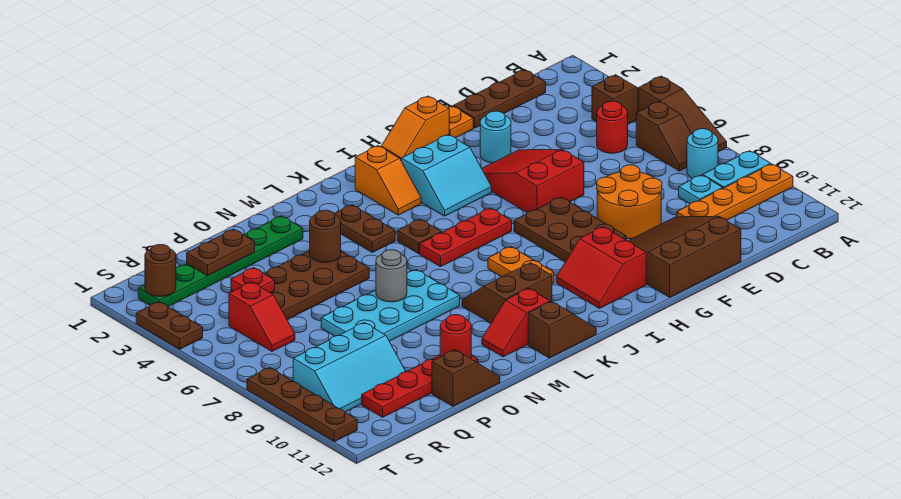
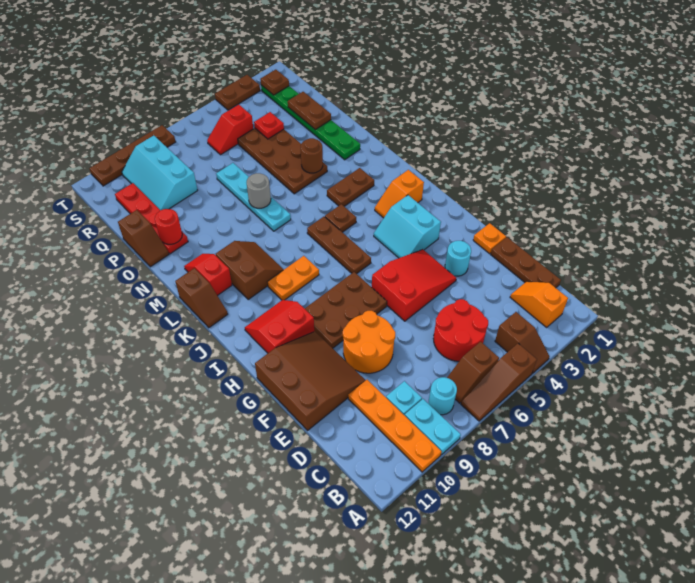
red round brick C5 level 1 -> red round brick C5:D6 level 1
orange slope G1:H1 level 1 top G -> orange slope B2:C2 level 1 top B
red plate I6:K6 level 1 -> brown plate I6:K6 level 1
cyan plate M7:P8 level 1 -> cyan plate M7:P7 level 1
brown round brick S2 level 2 -> brown plate S2 level 2

